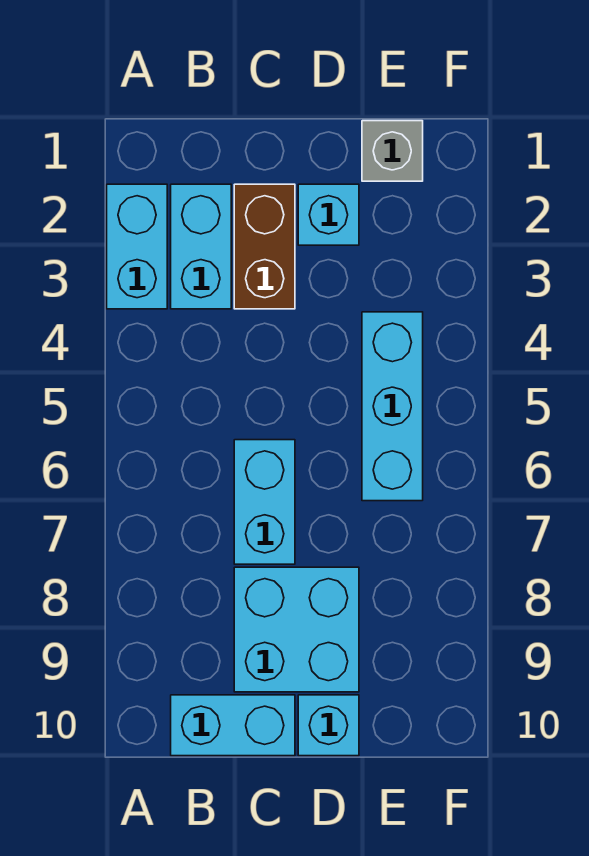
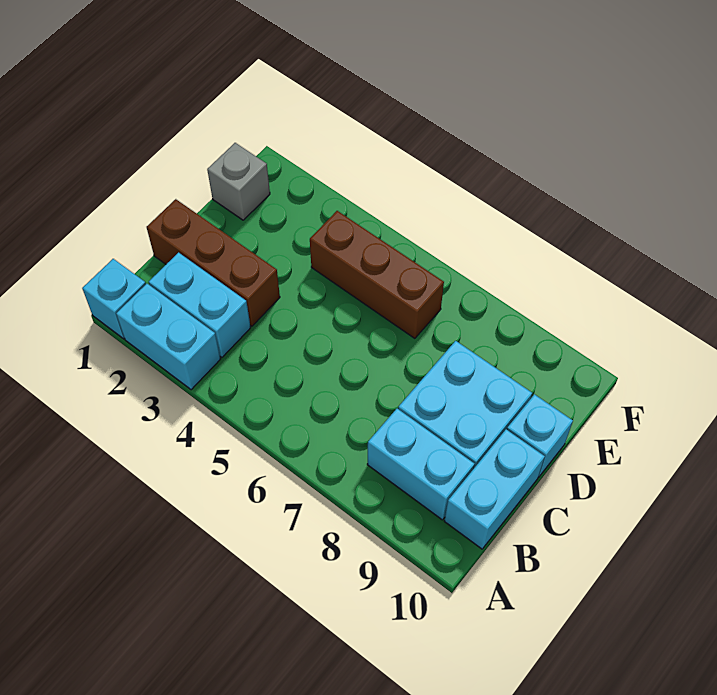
brown brick C2:C3 level 1 -> brown brick C1:C3 level 1
cyan brick C6:C7 level 1 -> cyan brick B8:B9 level 1
cyan brick D2 level 1 -> cyan brick A1 level 1
cyan brick E4:E6 level 1 -> brown brick E4:E6 level 1

